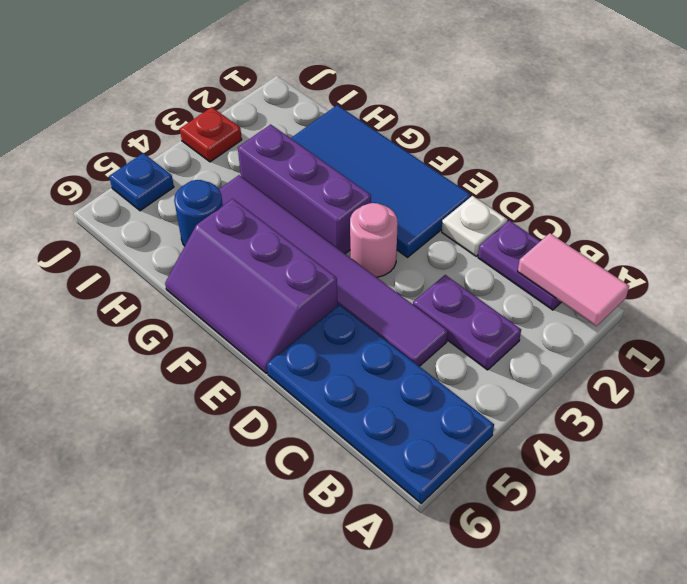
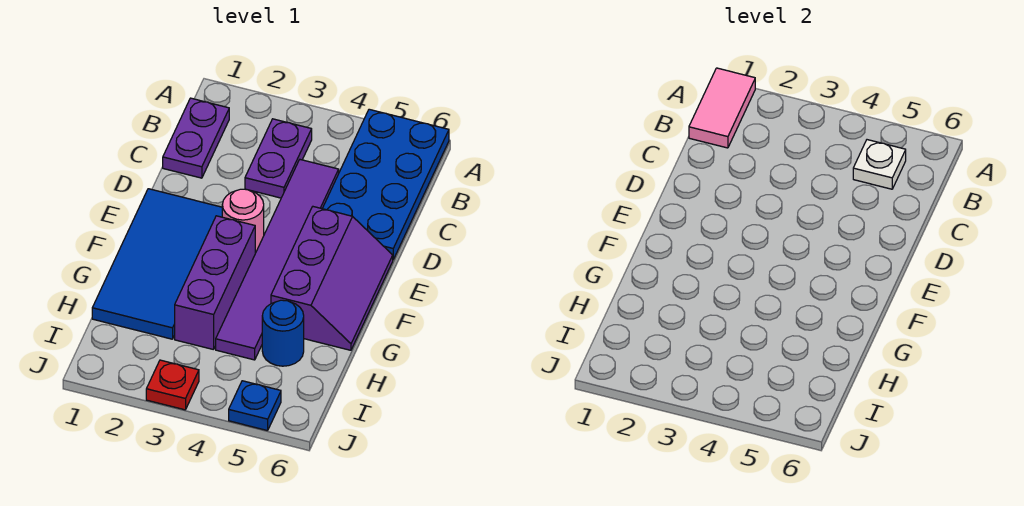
white plate D1 level 1 -> white plate B5 level 2

